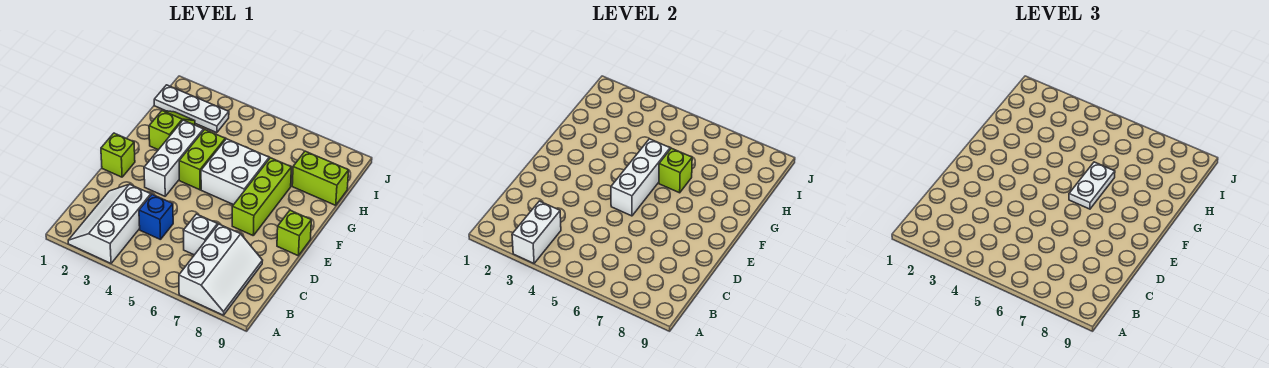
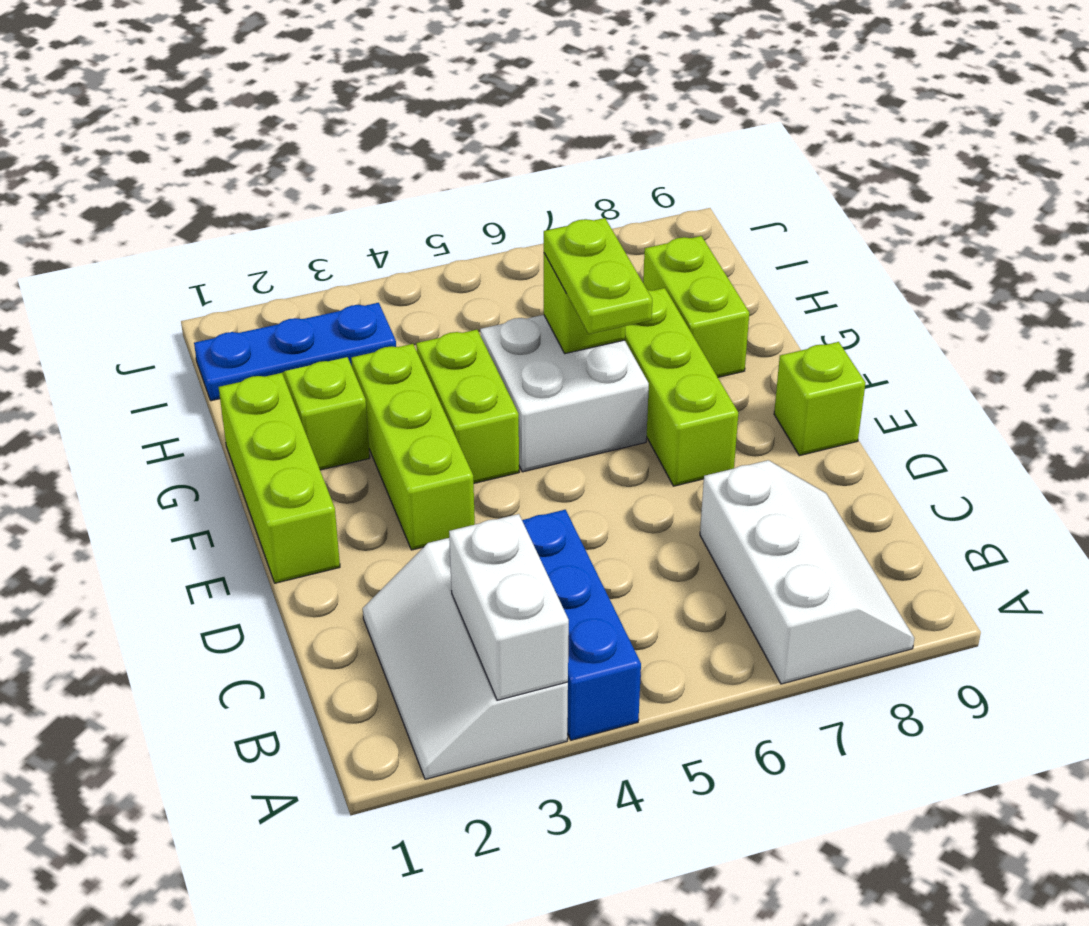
blue brick C4 level 1 -> blue brick A4:C4 level 1
white brick C6 level 1 -> none
lime brick E1 level 1 -> lime brick E1:G1 level 1
white brick E3:G3 level 1 -> lime brick E3:G3 level 1
white brick E5:G5 level 2 -> none
white plate F6:G6 level 3 -> lime plate F6:G6 level 3
lime brick H8:H9 level 1 -> lime brick G8:H8 level 1
white plate I1:I3 level 1 -> blue plate I1:I3 level 1

